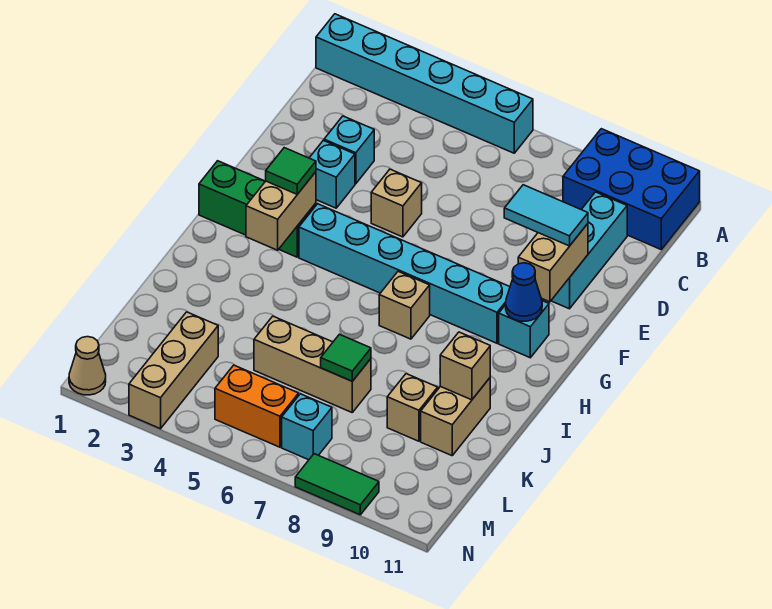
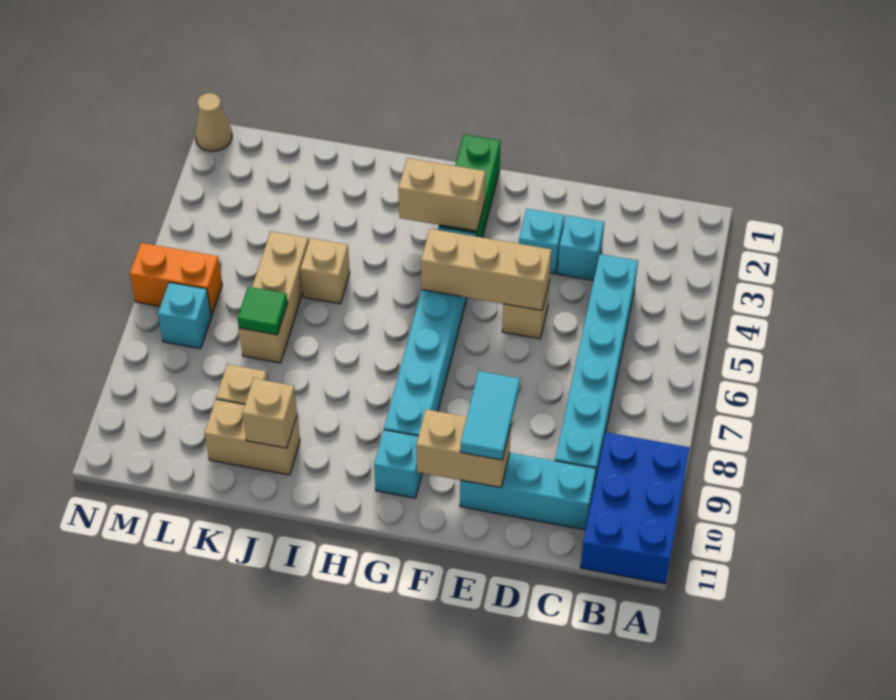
cyan brick A1:A6 level 1 -> cyan brick C4:C9 level 1
green tile G3 level 3 -> none
blue cone G10 level 2 -> none
tan brick H7 level 1 -> tan brick J5 level 1
tan brick L3:N3 level 1 -> tan brick E5:G5 level 2
orange brick M5:M6 level 1 -> orange brick M6:N6 level 1
green tile N8:N9 level 1 -> none

